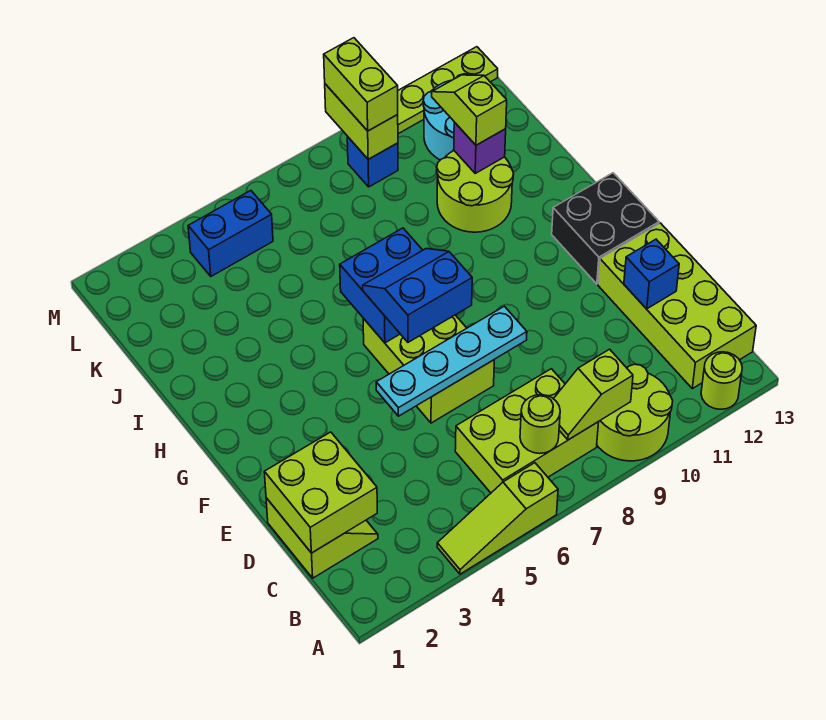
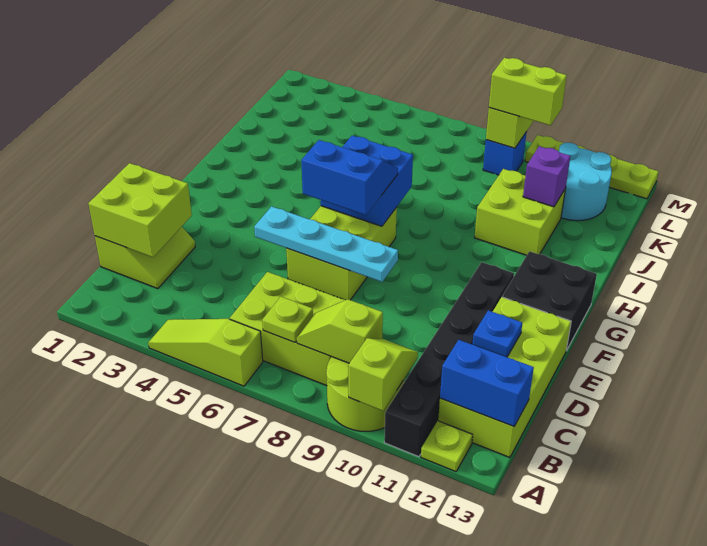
none -> black brick A11:F11 level 1
lime round brick A12 level 1 -> lime plate A12 level 1
lime round brick B7 level 2 -> lime plate B7 level 2
blue brick D12 level 2 -> blue plate D12 level 2
lime round brick I10:J11 level 1 -> lime brick I10:J11 level 1
lime slope J11:K11 level 3 top J -> lime slope A10:B10 level 2 top A
blue brick L4:L5 level 1 -> blue brick B12:B13 level 2
lime brick L9:M9 level 3 -> lime brick L9:L10 level 3

